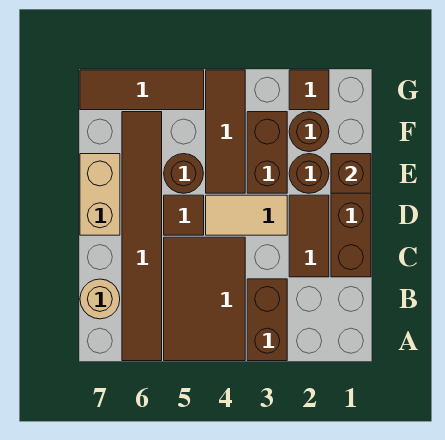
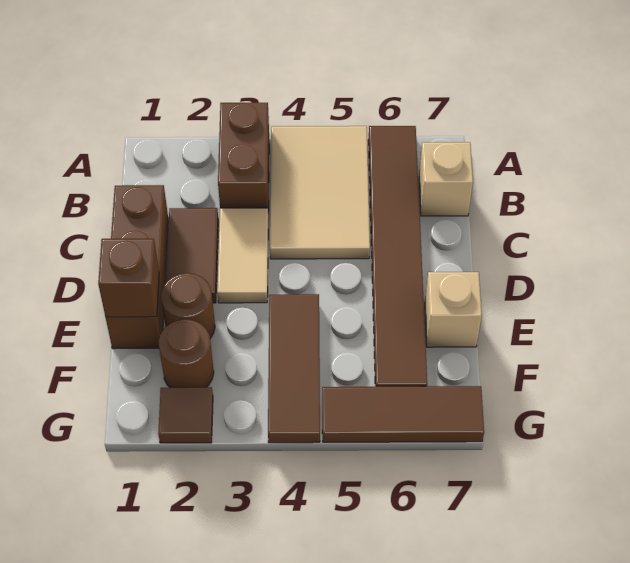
brown tile A4:C5 level 1 -> tan tile A4:C5 level 1
tan round brick B7 level 1 -> tan brick B7 level 1
tan tile D3:D4 level 1 -> tan tile C3:D3 level 1
brown tile D5 level 1 -> none
tan brick D7:E7 level 1 -> tan brick E7 level 1
brown brick E3:F3 level 1 -> none
brown round brick E5 level 1 -> none

